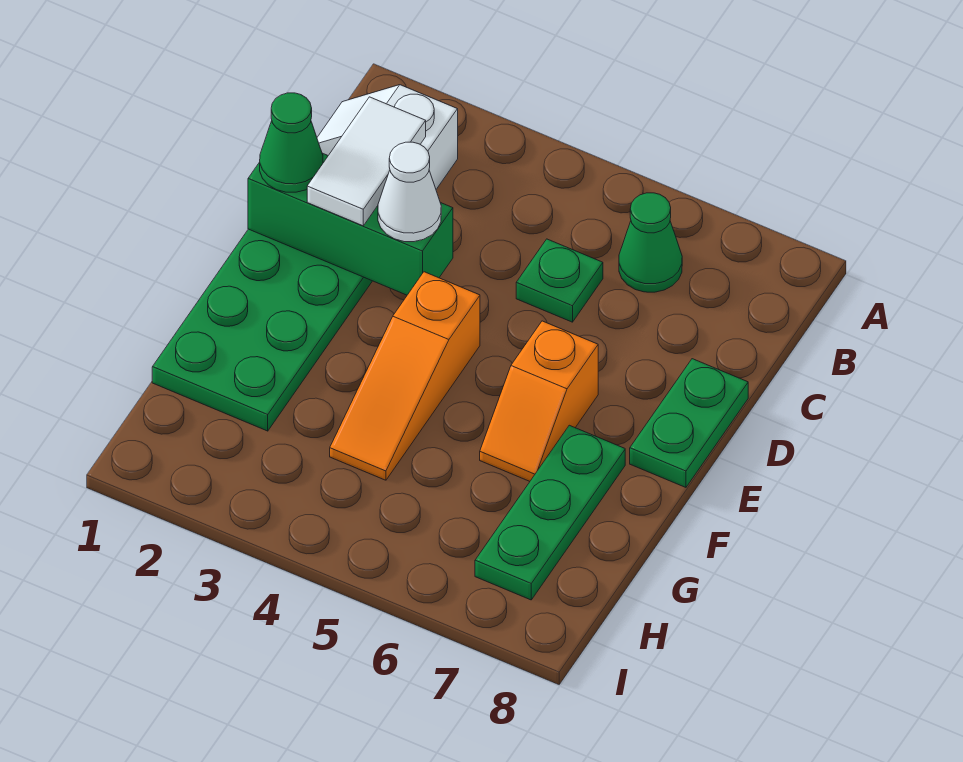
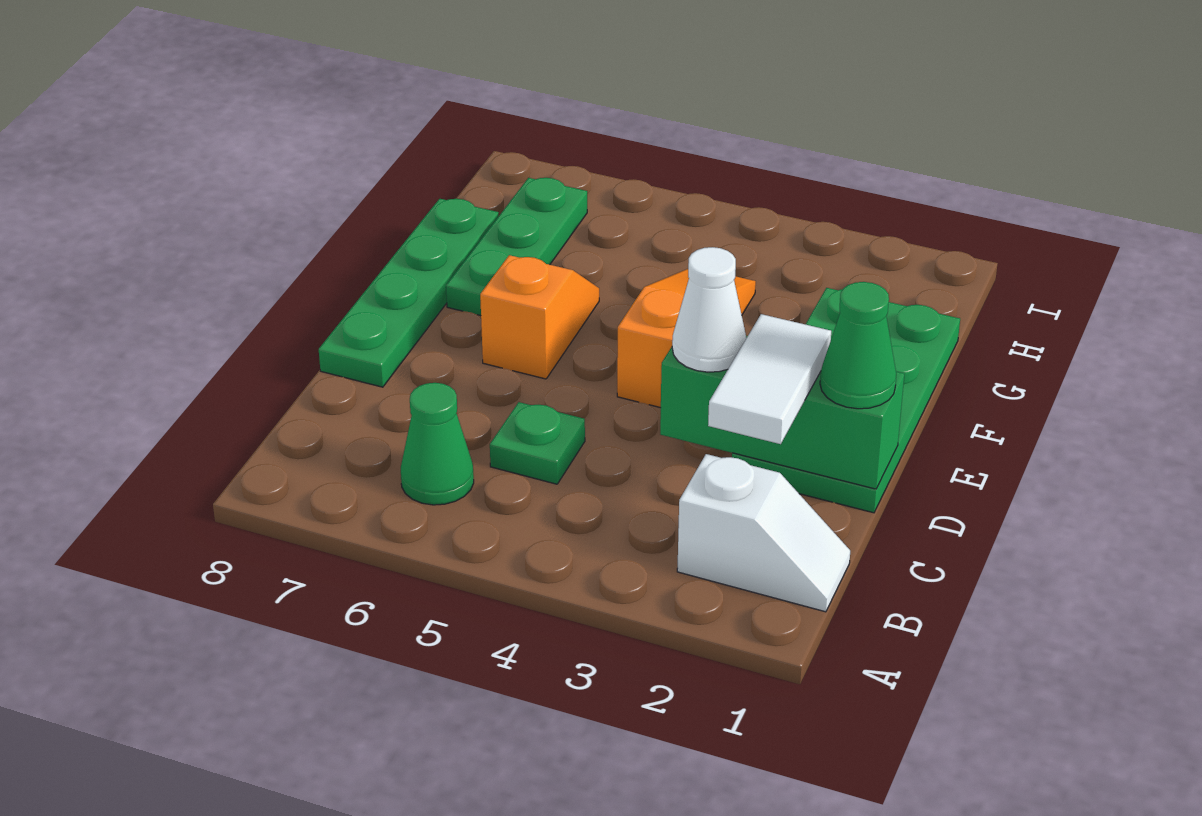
green plate D8:E8 level 1 -> green plate D8:G8 level 1

